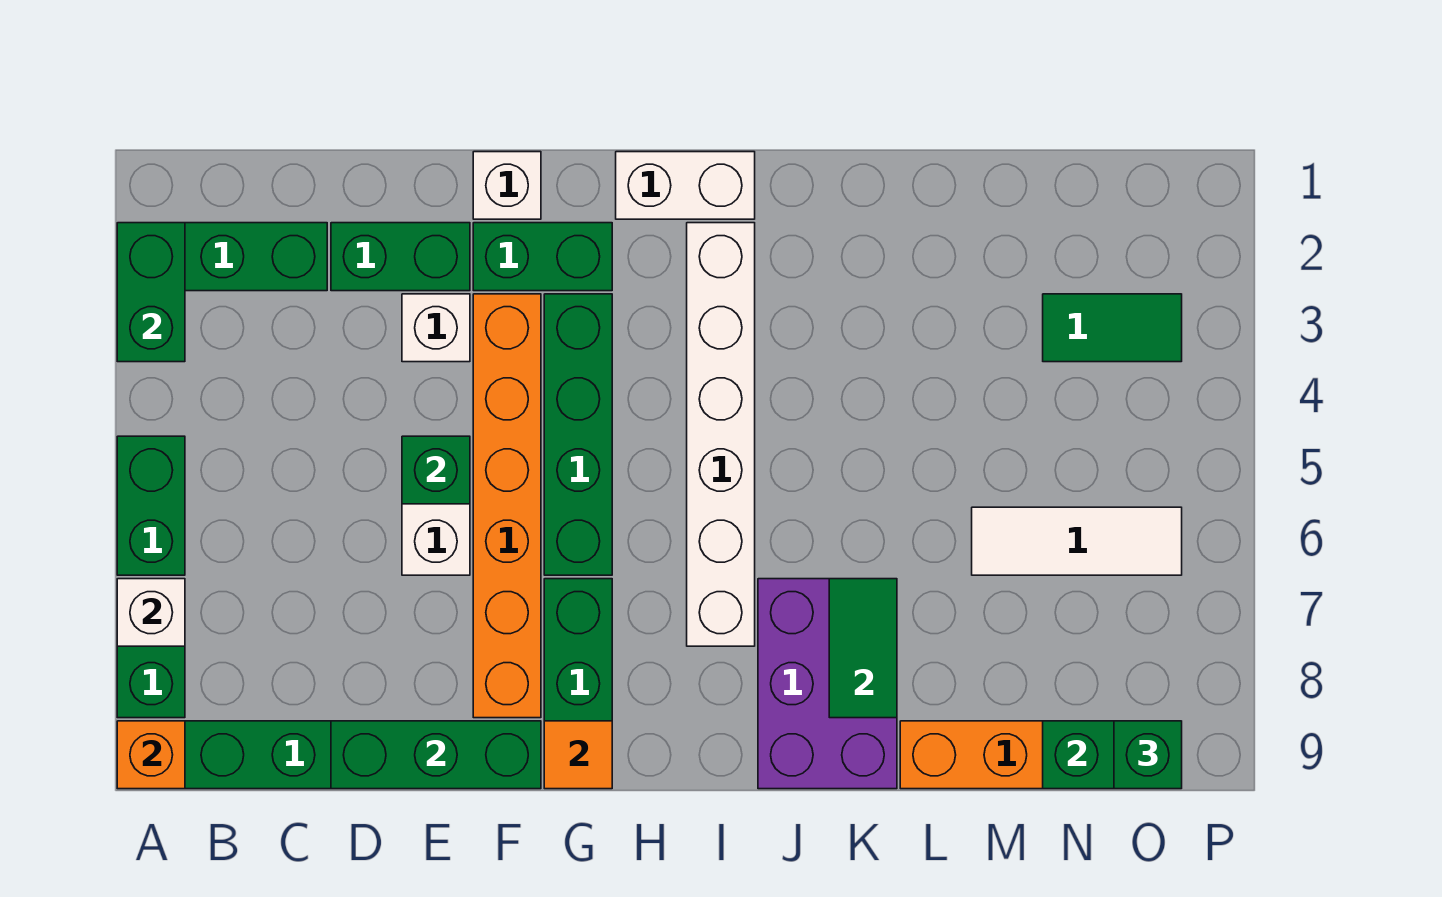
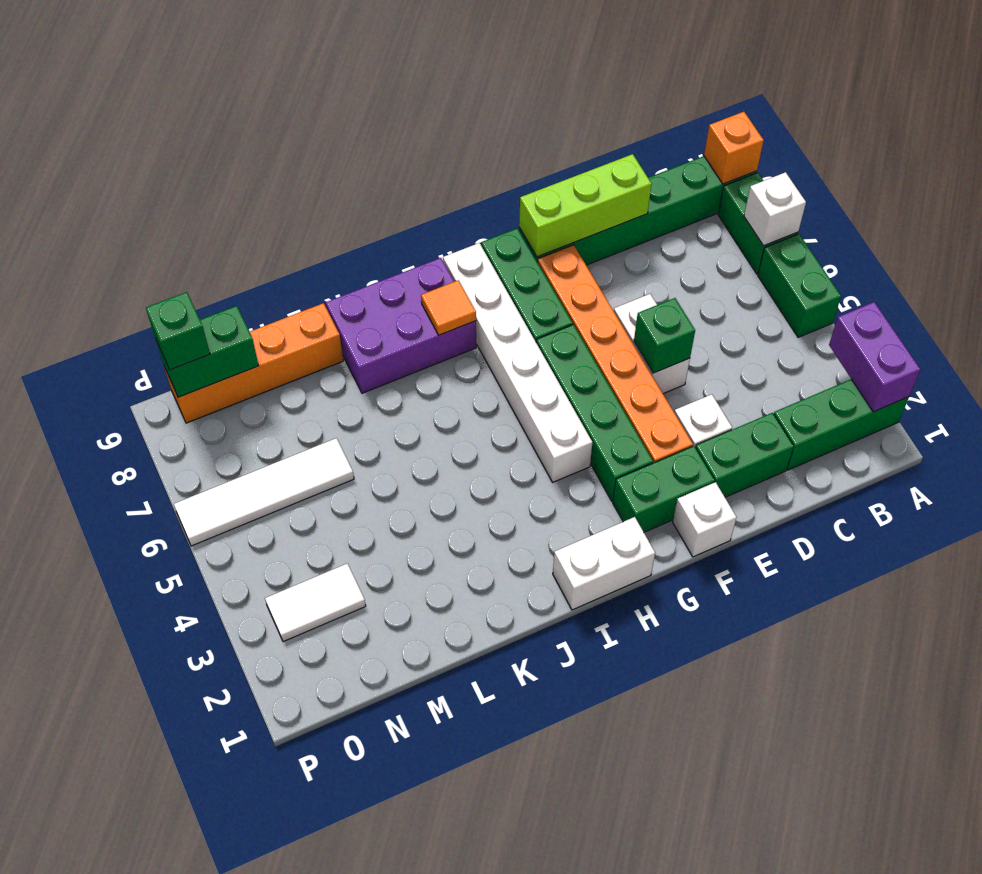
green brick A2:A3 level 2 -> purple brick A2:A3 level 2
green brick D9:F9 level 2 -> lime brick D9:F9 level 2
orange tile G9 level 2 -> orange tile I8 level 2
white brick I2:I7 level 1 -> white brick H4:H9 level 1
purple brick J7:K9 level 1 -> purple brick I8:K9 level 1
green tile K7:K8 level 2 -> none
white tile M6:O6 level 1 -> white tile M6:P6 level 1
green tile N3:O3 level 1 -> white tile N3:O3 level 1

